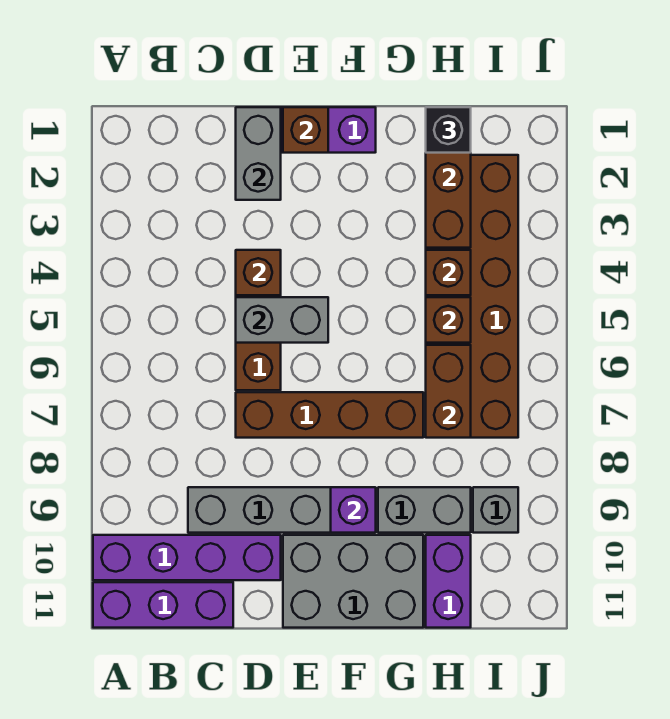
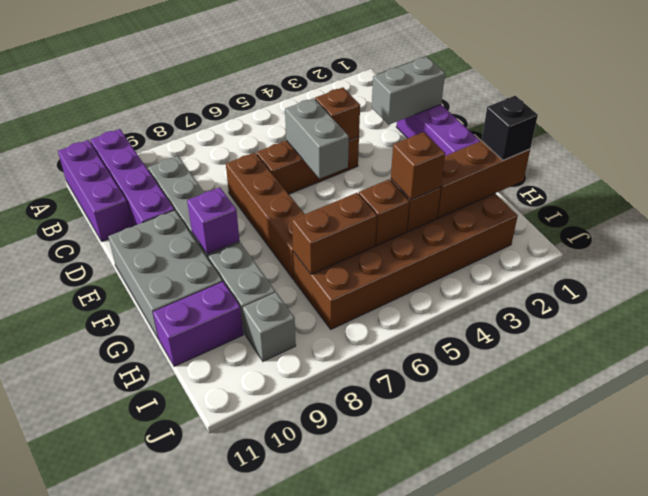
brown brick E1 level 2 -> brown brick H4 level 3

